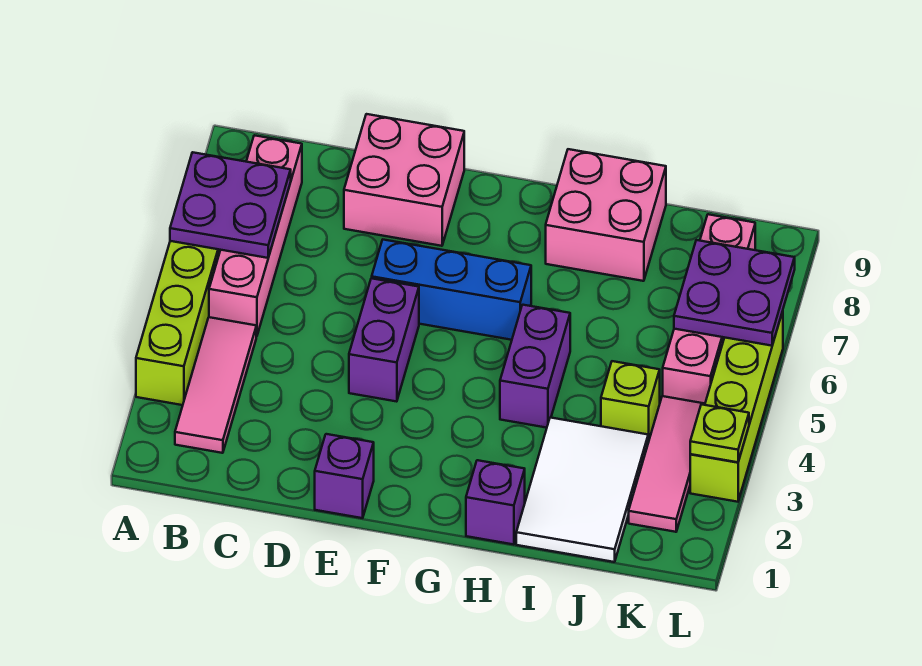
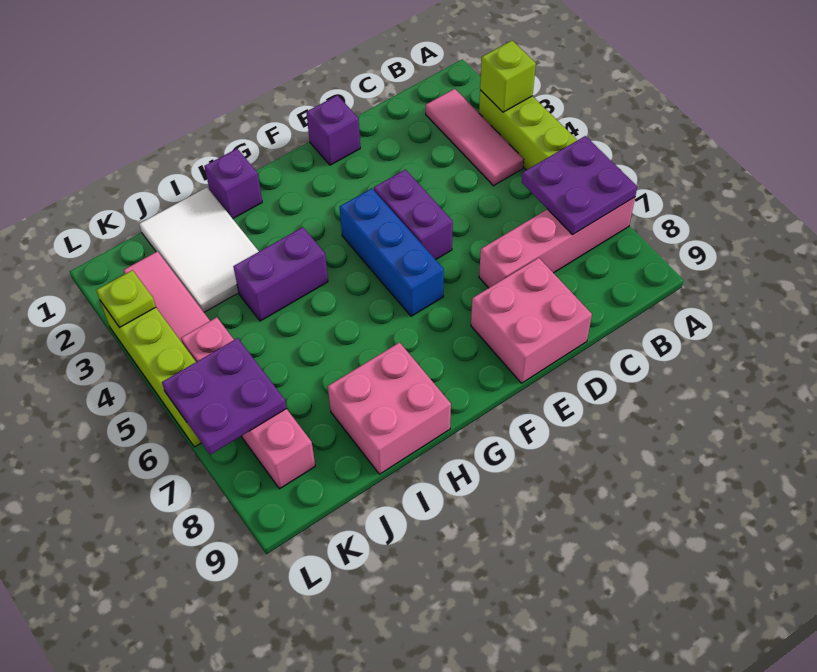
pink brick B5:B8 level 1 -> pink brick A7:D7 level 1
blue brick E6:G6 level 1 -> blue brick F4:F6 level 1
purple brick H4:H5 level 1 -> purple brick H4:I4 level 1
lime brick J4 level 1 -> lime brick A3 level 2

